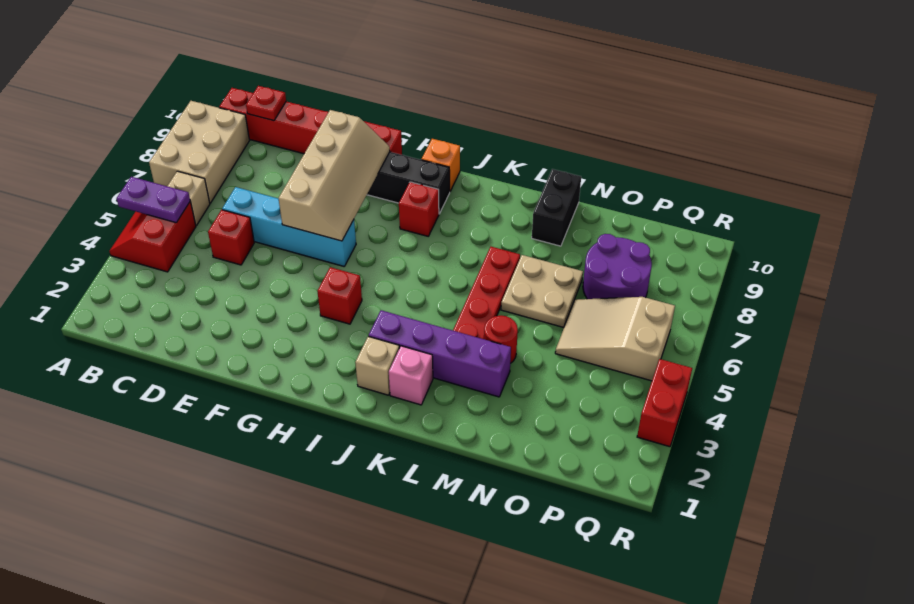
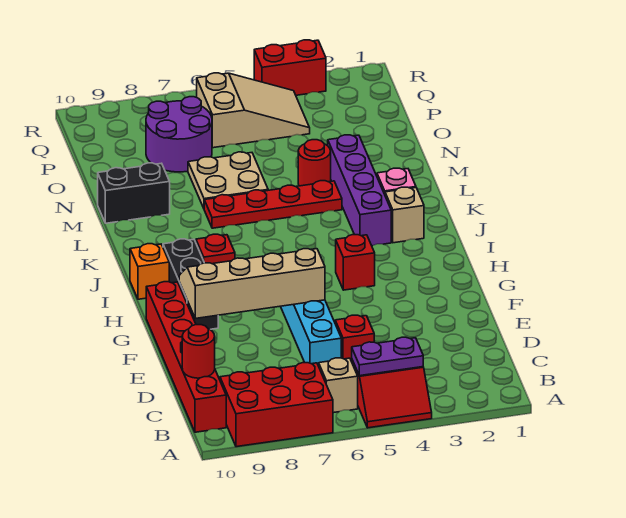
purple plate A5:B5 level 2 -> purple plate B4:B5 level 2
tan brick A7:B9 level 1 -> red brick A7:B9 level 1
red plate C10 level 2 -> red round brick C10 level 2
tan slope O5:Q6 level 1 top Q -> tan slope P4:Q6 level 1 top 6

